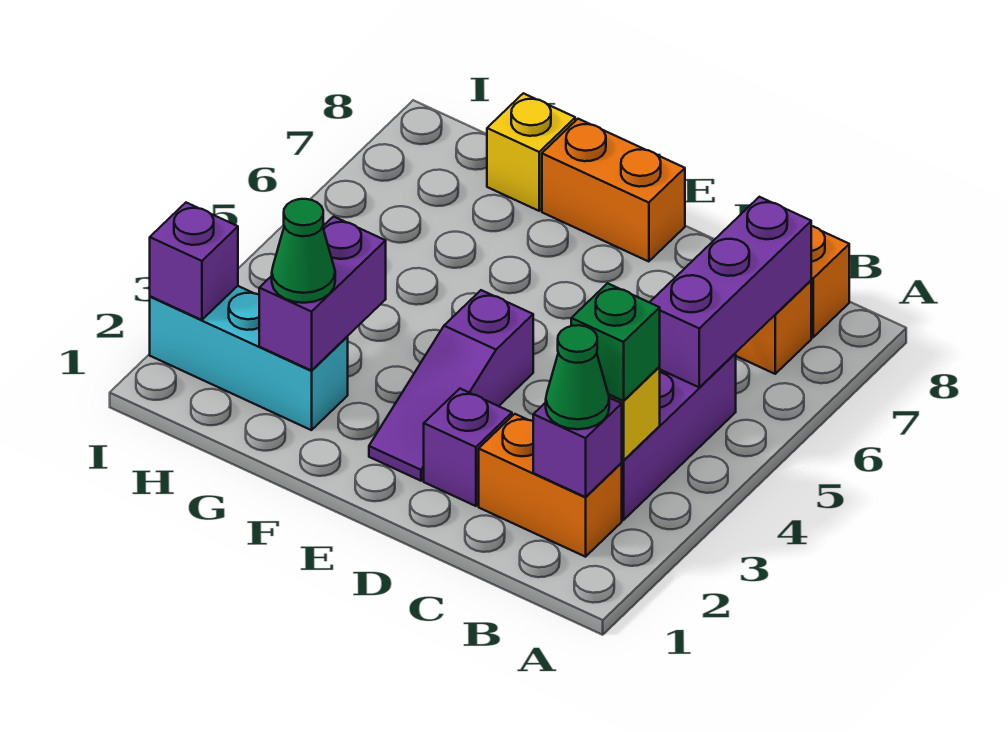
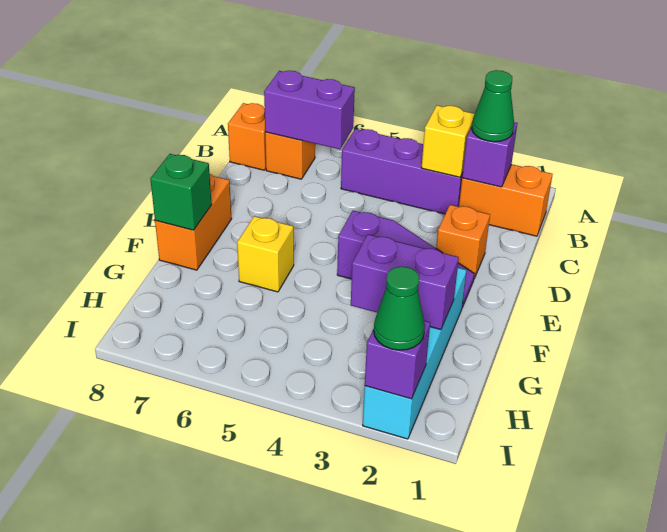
orange brick B2:C2 level 1 -> orange brick B1:B2 level 1
green brick B3 level 3 -> green brick F8 level 2
purple brick B5:B7 level 2 -> purple brick B6:B7 level 2
purple brick D2 level 1 -> orange brick D2 level 1
cyan brick G2:I2 level 1 -> cyan brick F2:I2 level 1
green cone G2 level 3 -> green cone I2 level 3
yellow brick G8 level 1 -> yellow brick F6 level 1

